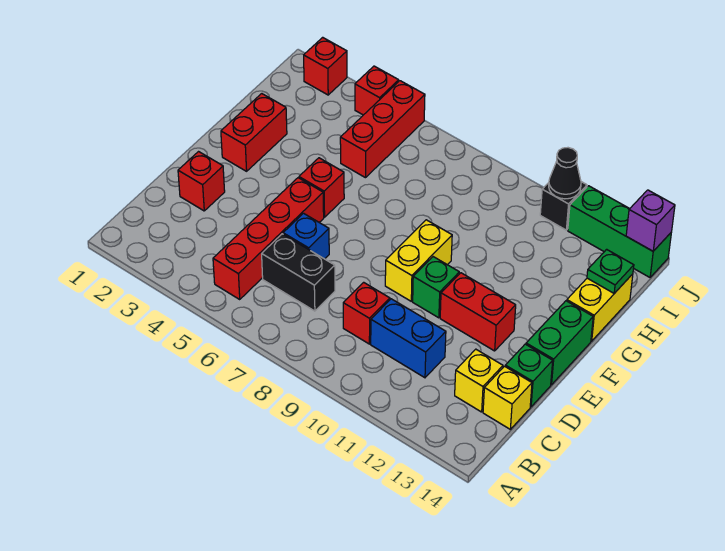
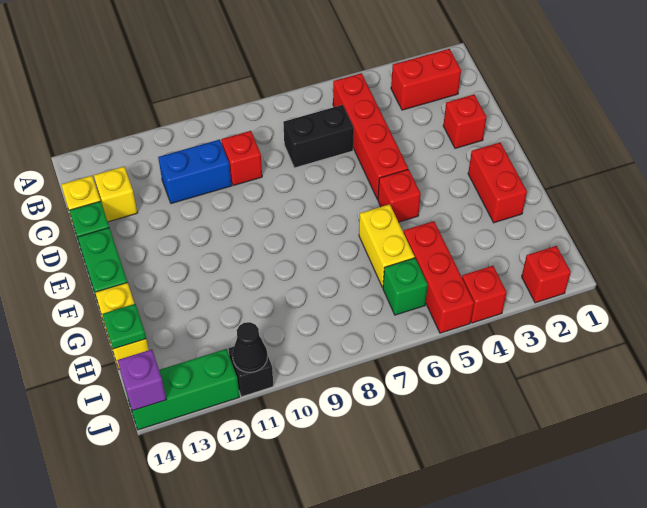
blue brick D6 level 1 -> none
yellow brick E9:F9 level 1 -> yellow brick G6:H6 level 1
green brick E10 level 1 -> green brick I6 level 1
red brick E11:E12 level 1 -> red brick B2:B3 level 1

